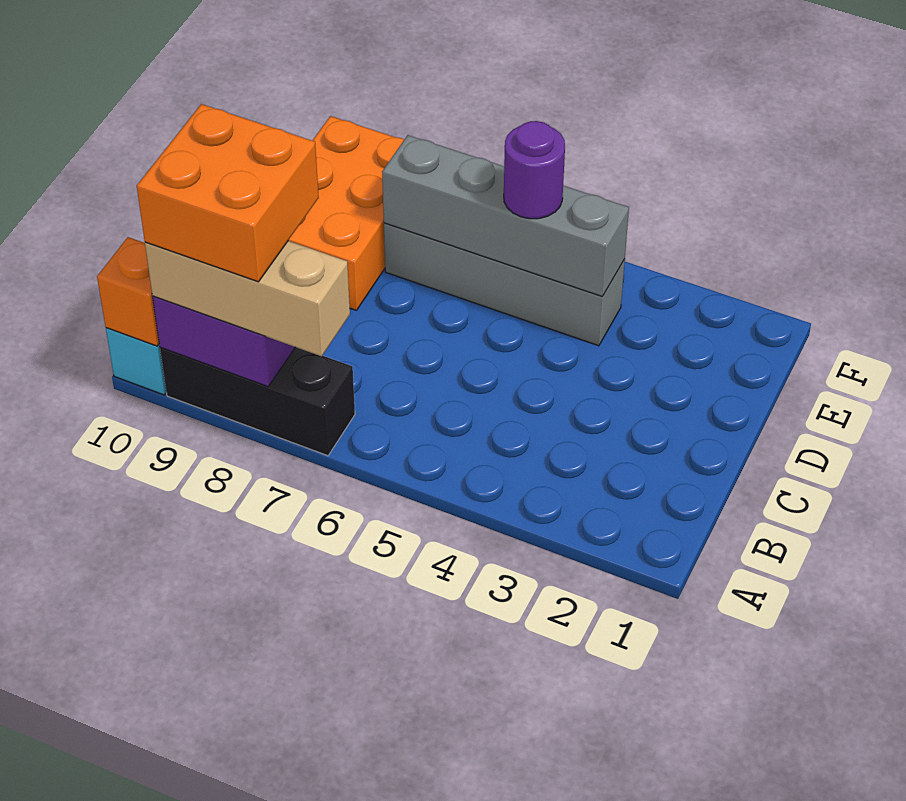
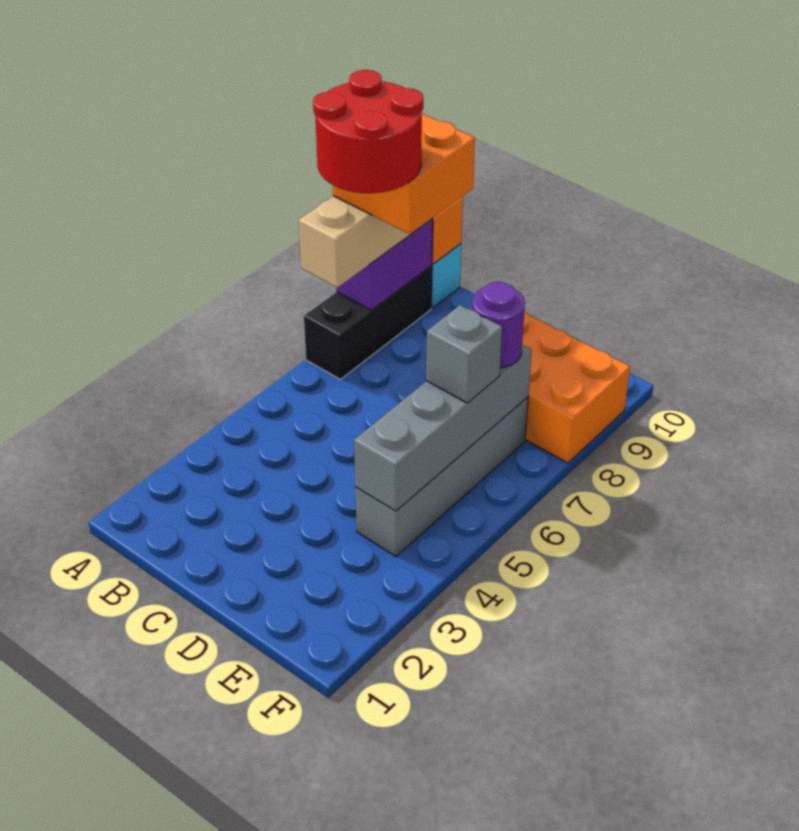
none -> red round brick A7:B8 level 5
purple round brick E5 level 3 -> purple round brick E7 level 3
none -> grey brick E6 level 3

